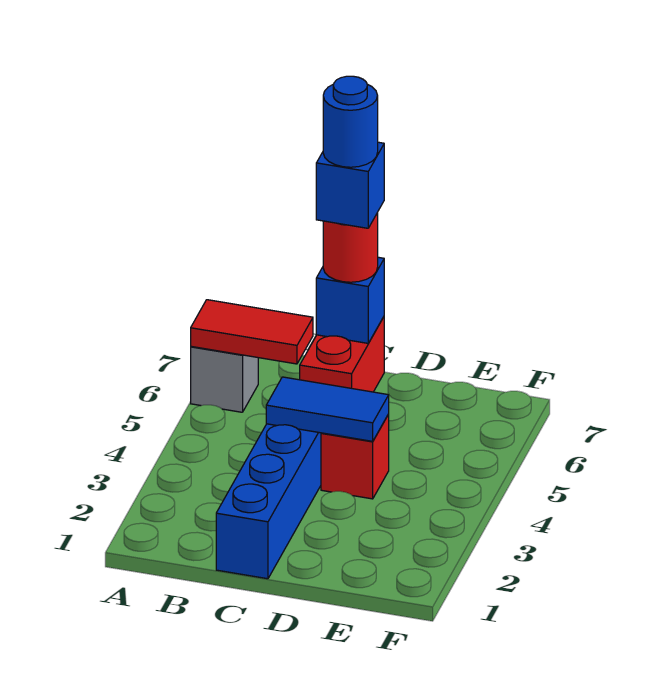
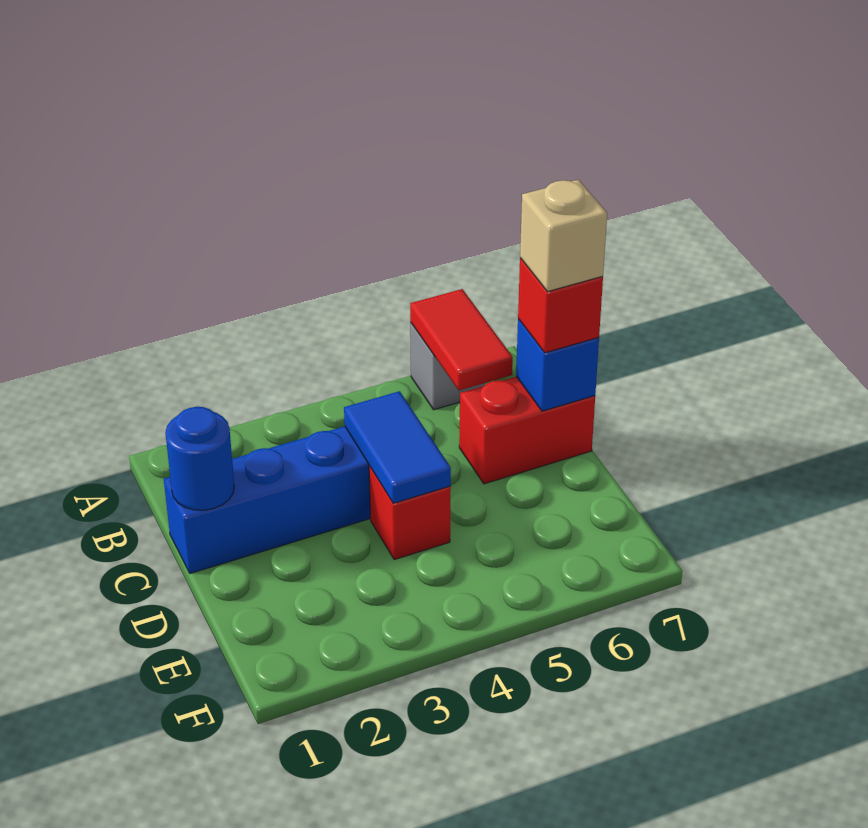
red round brick C7 level 3 -> red brick C7 level 3
blue brick C7 level 4 -> tan brick C7 level 4
blue round brick C7 level 5 -> blue round brick C1 level 2

